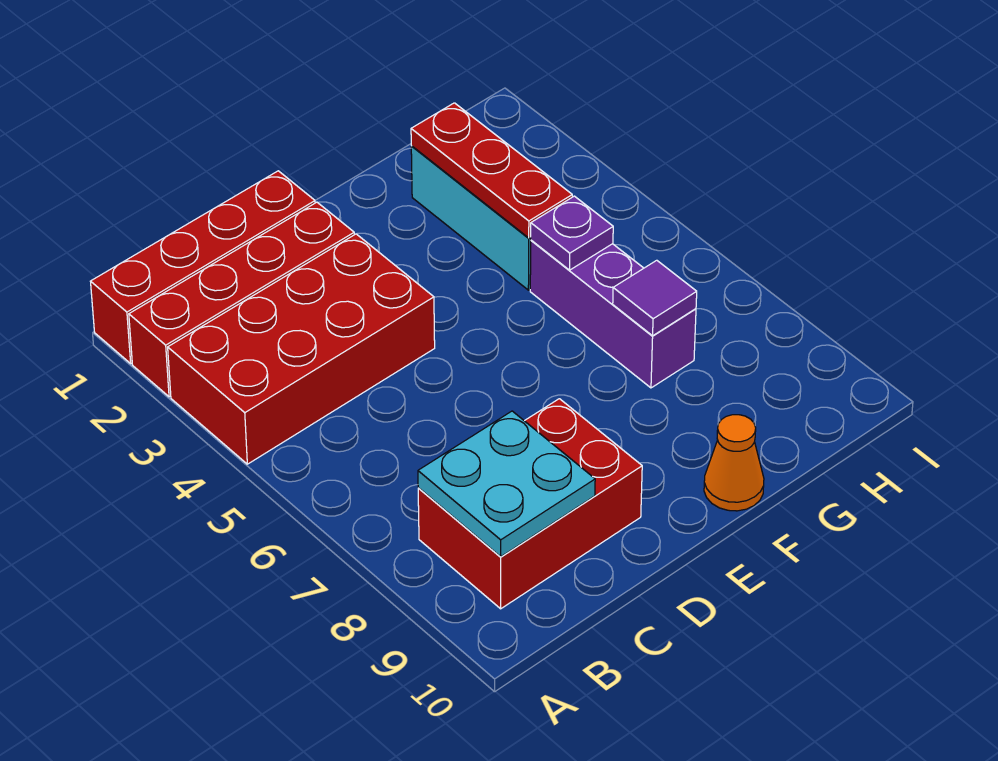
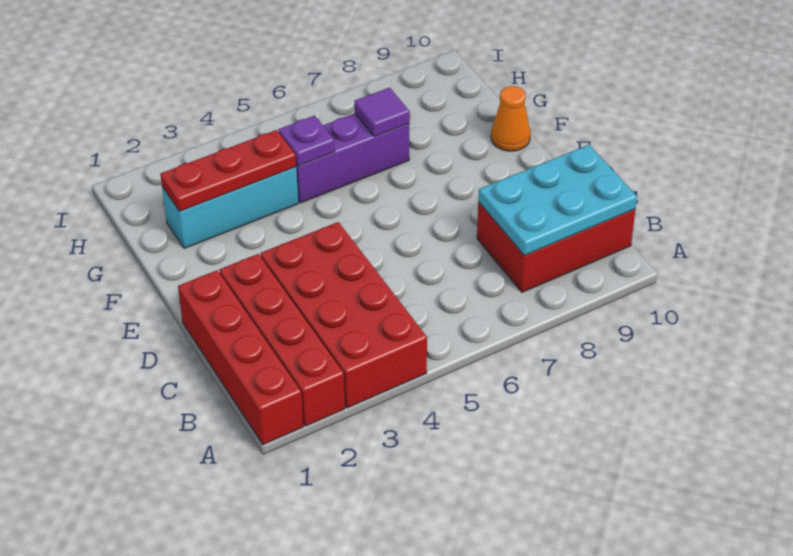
red brick B8:D9 level 1 -> red brick B8:C10 level 1
cyan plate B8:C9 level 2 -> cyan plate B8:C10 level 2

